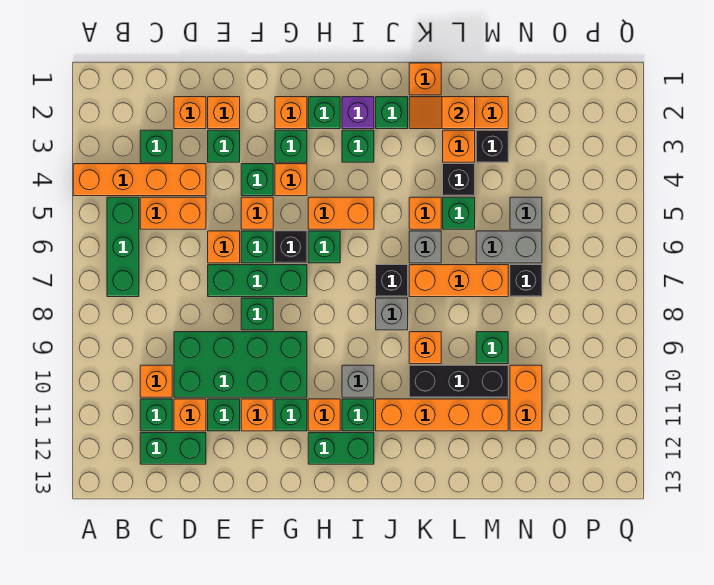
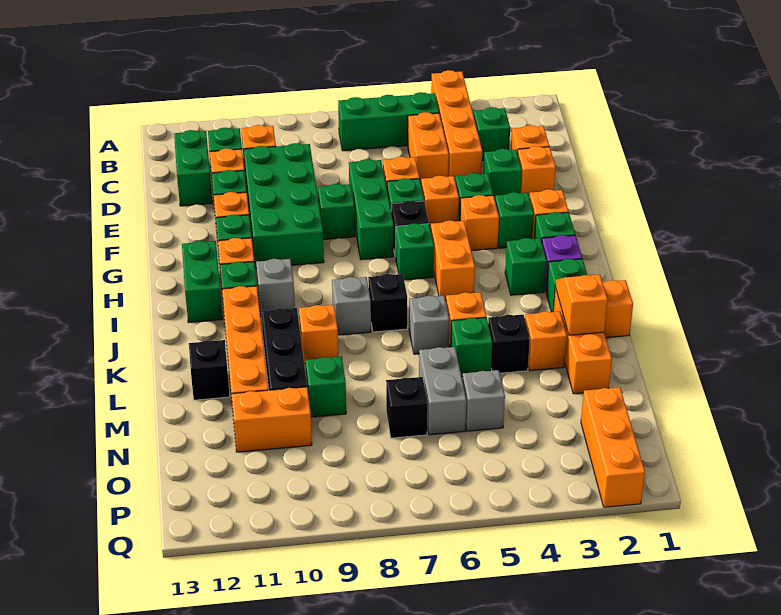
orange brick K7:M7 level 1 -> orange brick O2:Q2 level 1
black brick M3 level 1 -> black brick L12 level 1

